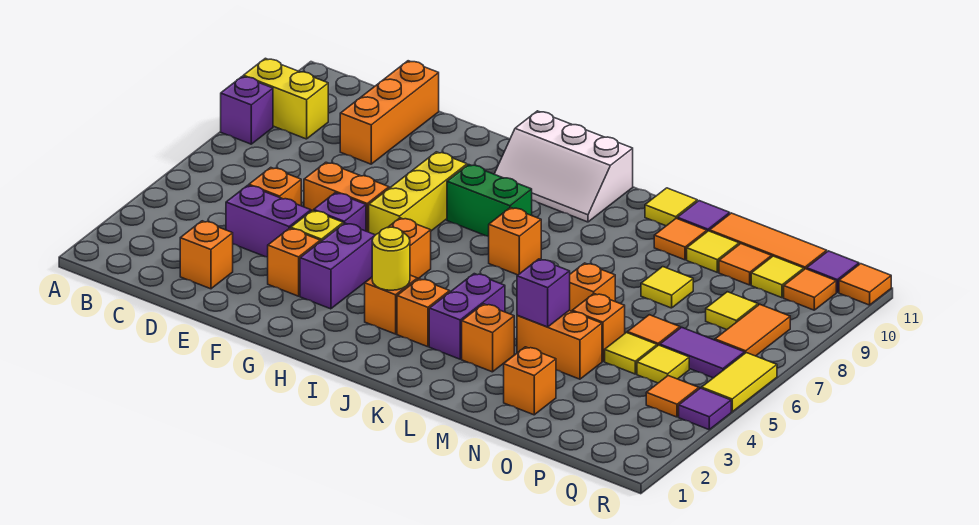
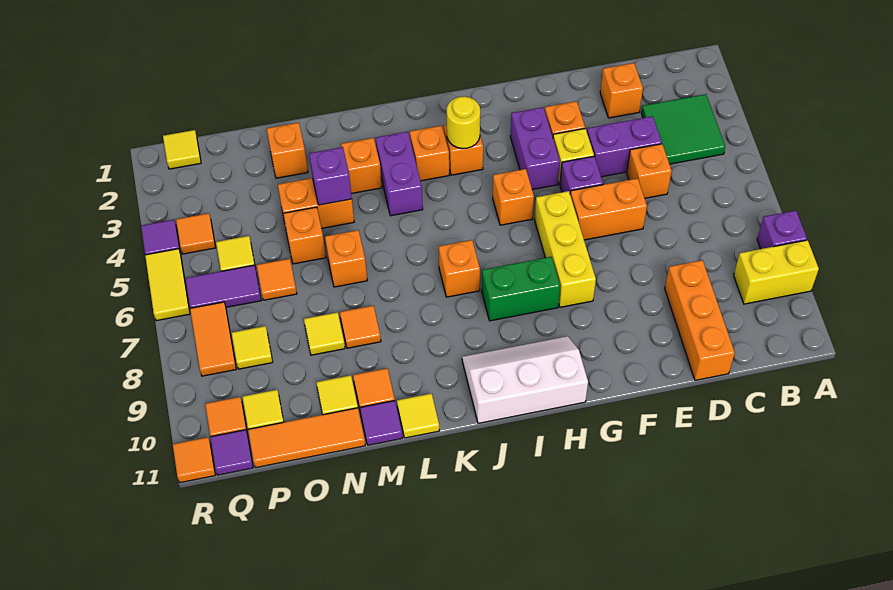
none -> green tile B3:C4 level 1
yellow tile O5 level 1 -> yellow tile Q1 level 1
orange tile O10 level 1 -> orange tile M8 level 1

